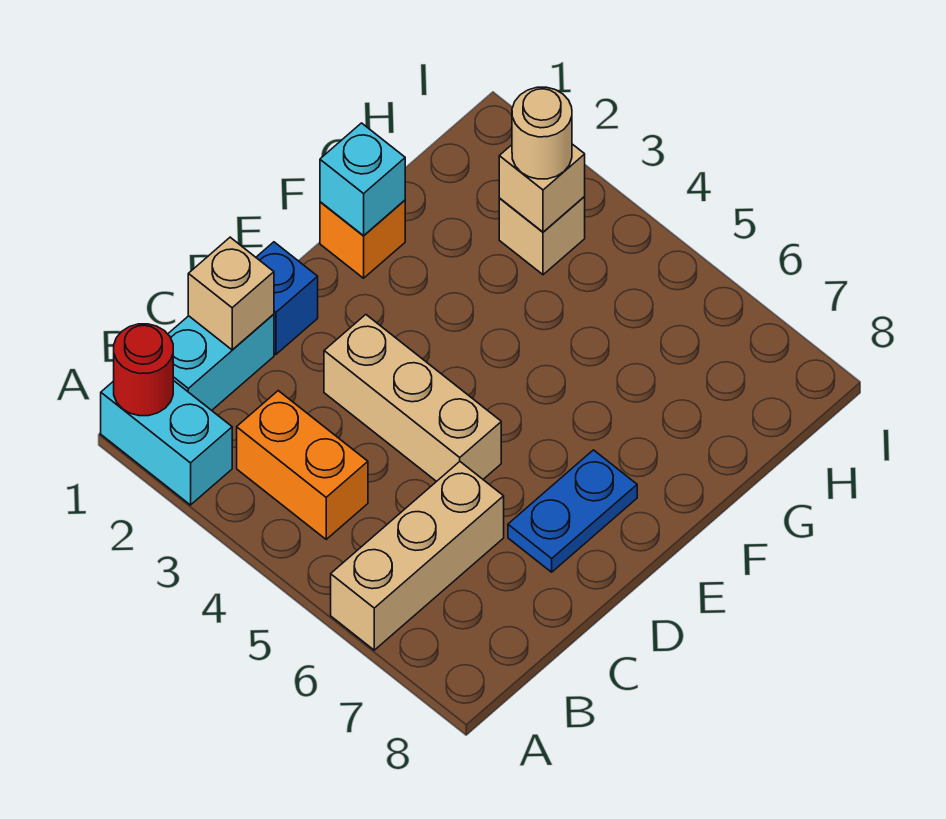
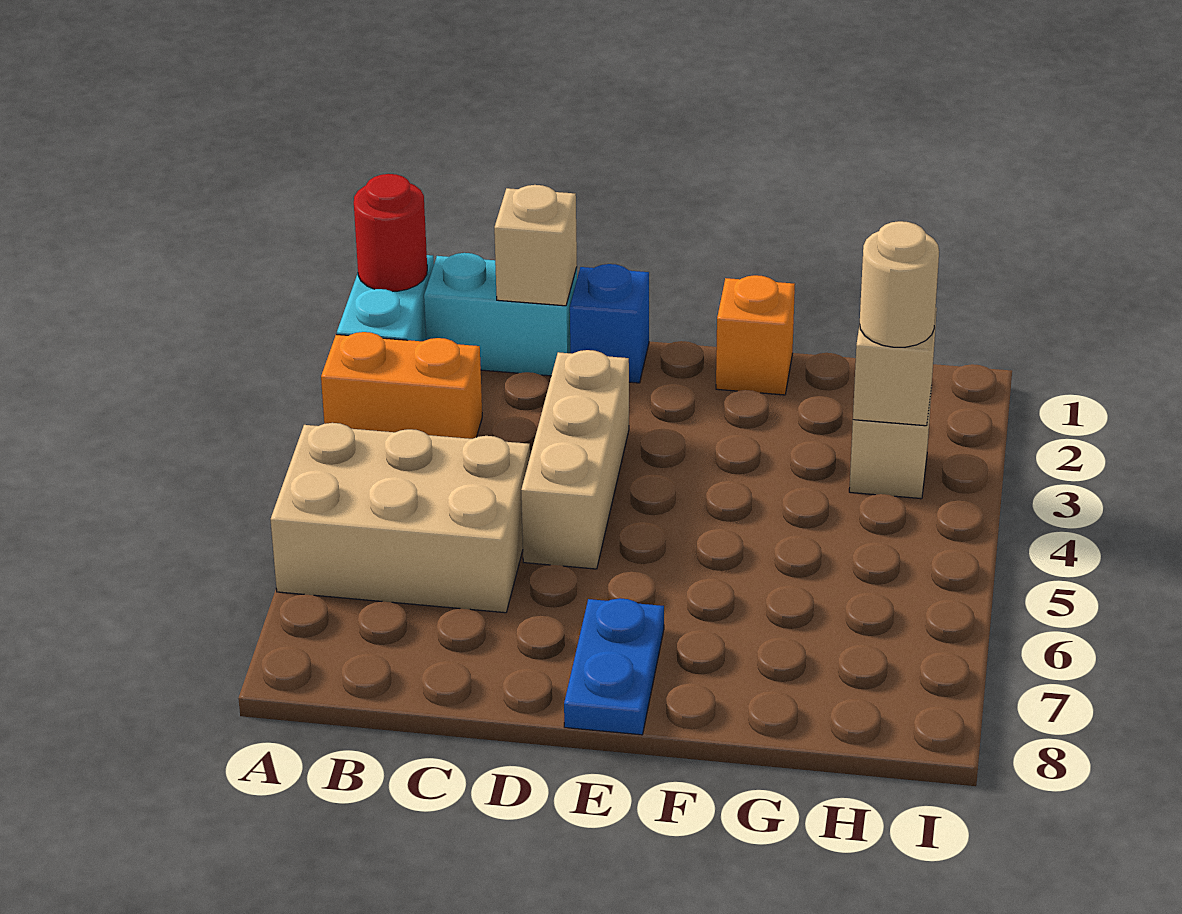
tan brick A6:C6 level 1 -> tan brick A5:C6 level 1
orange brick B3:B4 level 1 -> orange brick A3:B3 level 1
blue plate D7:E7 level 1 -> blue plate E7:E8 level 1
cyan brick F1 level 2 -> none

